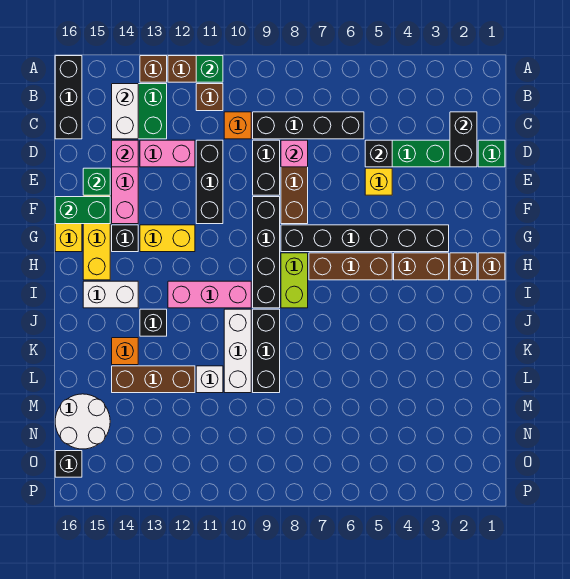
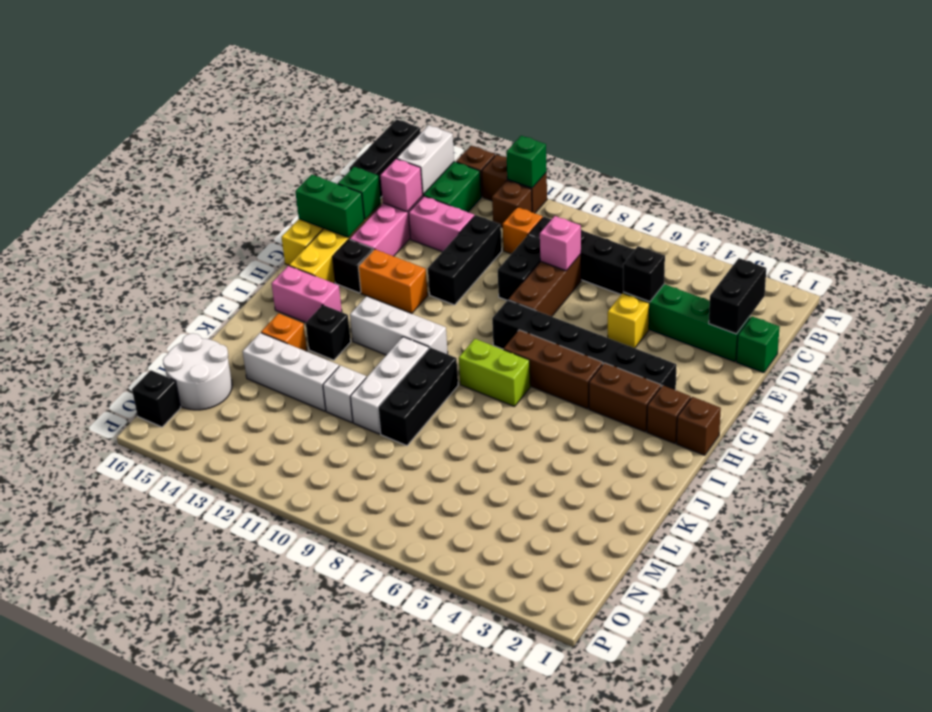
black brick F9:I9 level 1 -> none
yellow brick G12:G13 level 1 -> orange brick G12:G13 level 1
lime brick H8:I8 level 1 -> lime brick I7:I8 level 1
pink brick I10:I12 level 1 -> white brick I10:I12 level 1
white brick I14:I15 level 1 -> pink brick I14:I15 level 1
brown brick L12:L14 level 1 -> white brick L12:L14 level 1

